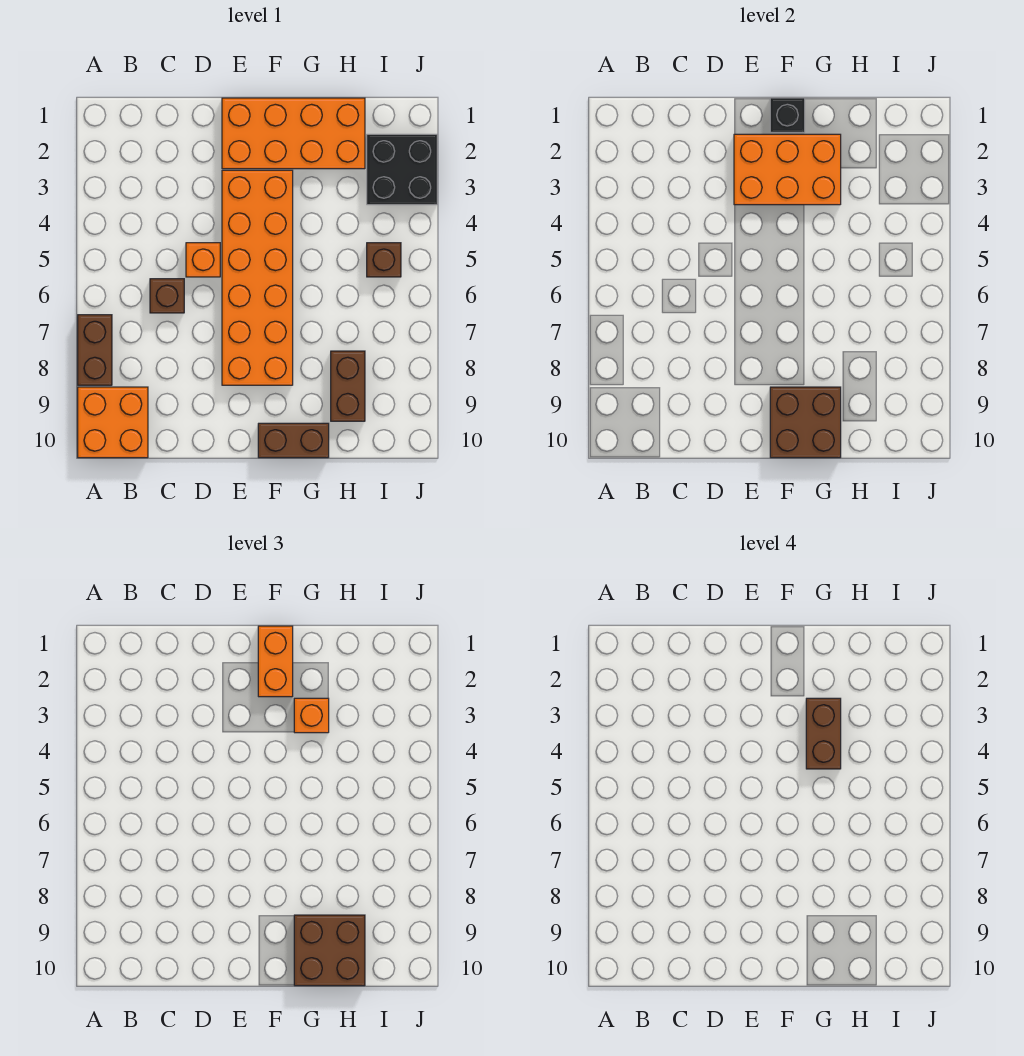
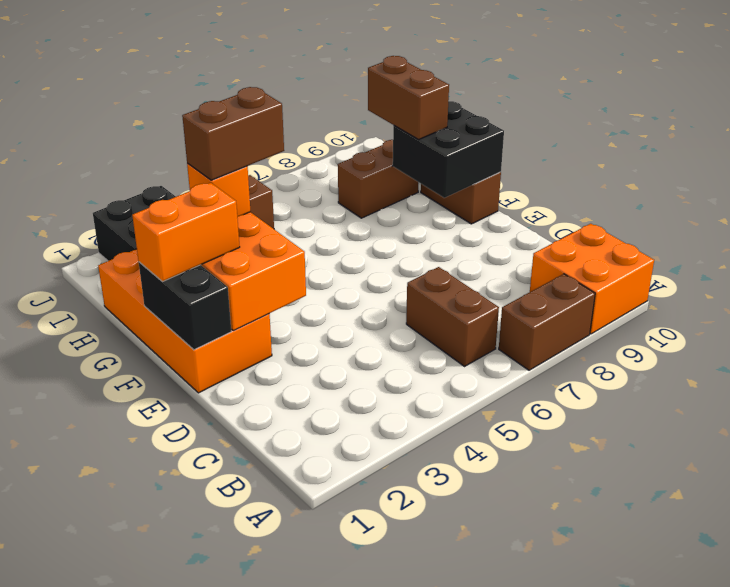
brown brick C6 level 1 -> brown brick B6:C6 level 1
orange brick D5 level 1 -> none
orange brick E3:F8 level 1 -> none
black brick F1 level 2 -> black brick E1:F1 level 2
brown brick F9:G10 level 2 -> black brick F9:G10 level 2
brown brick G9:H10 level 3 -> brown brick G9:H9 level 3

